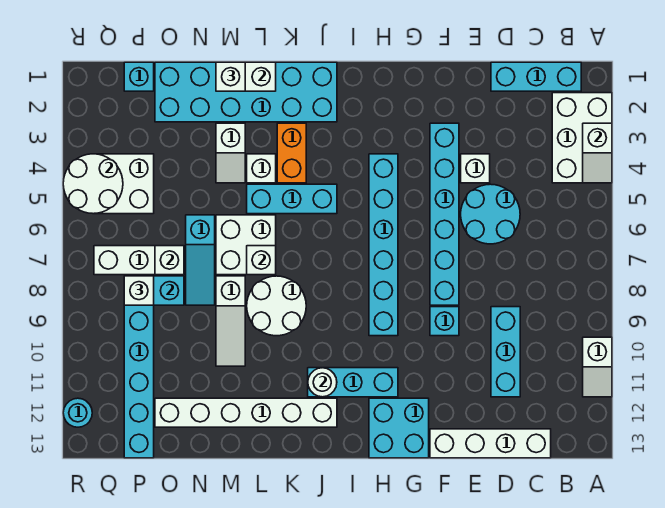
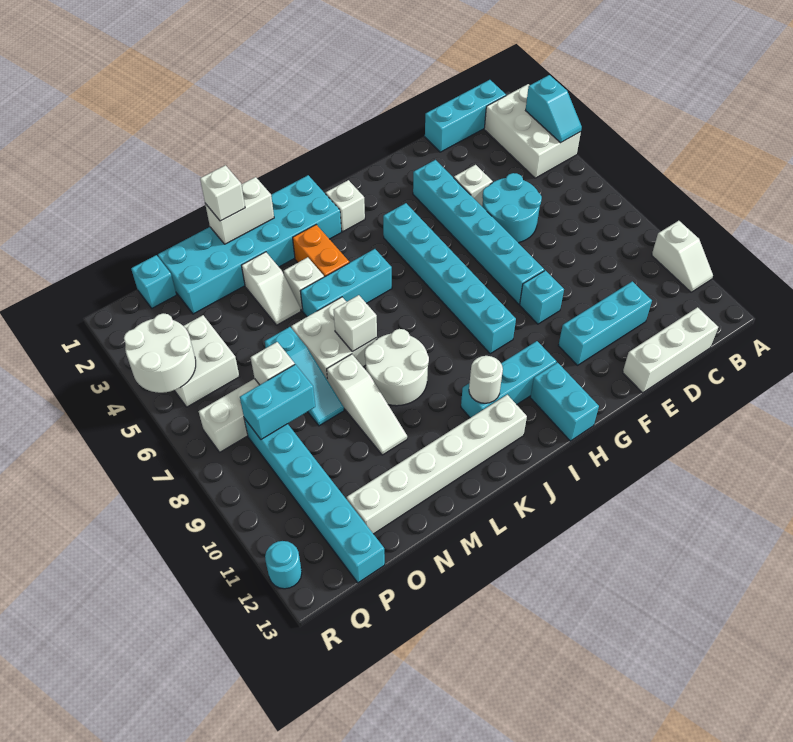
white slope A3:A4 level 2 top 3 -> cyan slope A3:A4 level 2 top 3
white brick C13:F13 level 1 -> white brick C13:E13 level 1
cyan brick D9:D11 level 1 -> cyan brick D11:F11 level 1
cyan brick G12:H13 level 1 -> cyan brick H12:H13 level 1
white brick P8 level 3 -> white brick I2 level 1

